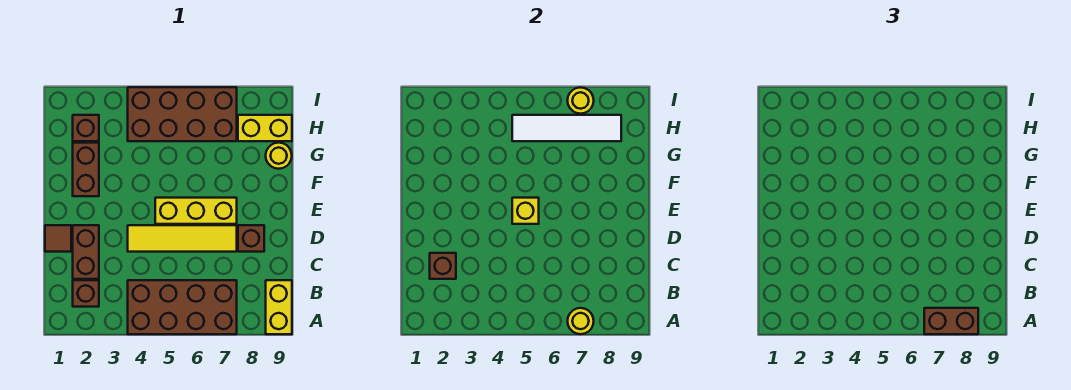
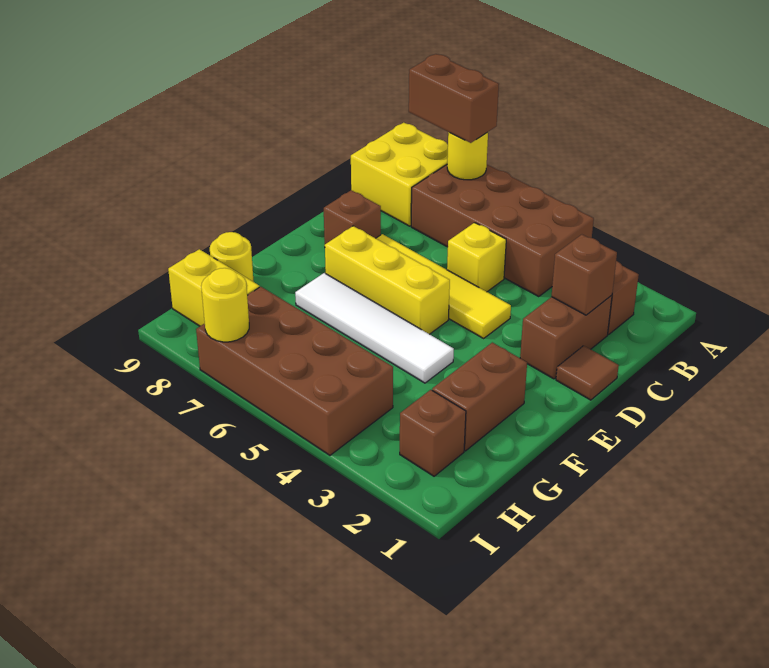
yellow brick A9:B9 level 1 -> yellow brick A8:B9 level 1
yellow brick E5 level 2 -> yellow brick C5 level 1
white tile H5:H8 level 2 -> white tile F4:F7 level 1

